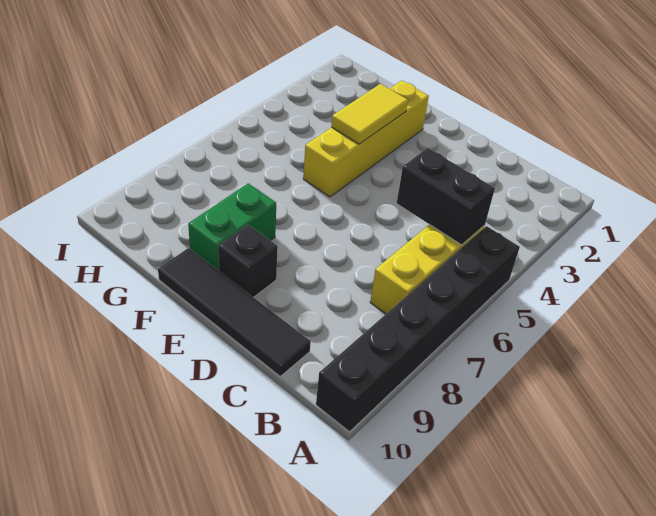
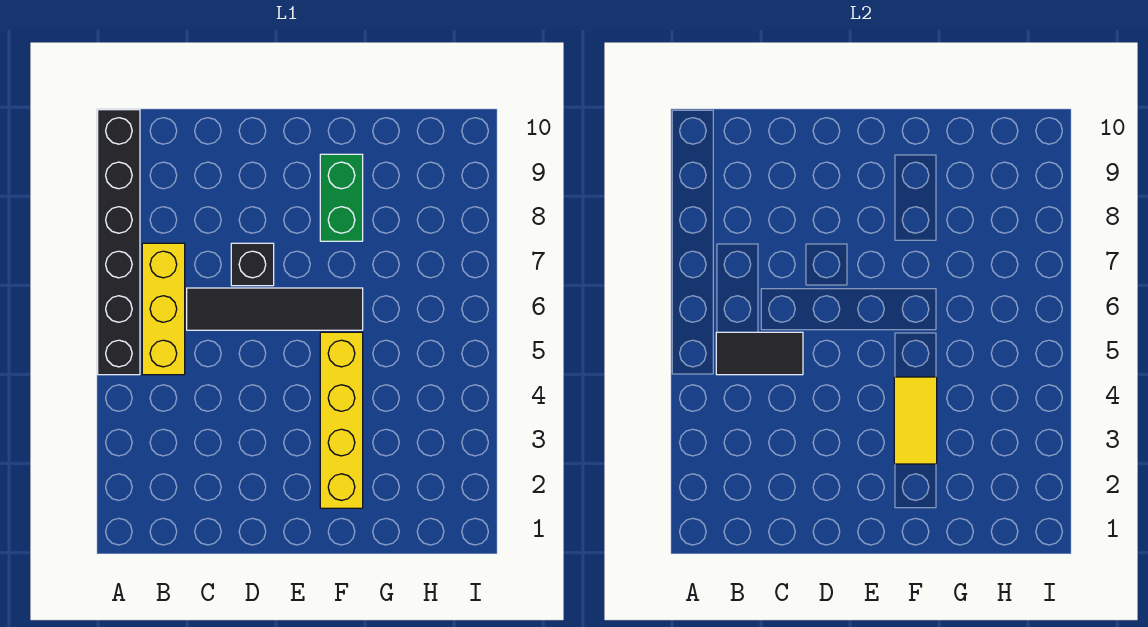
black brick B5:C5 level 2 -> black tile B5:C5 level 2
black tile C10:F10 level 1 -> black tile C6:F6 level 1
black brick E9 level 1 -> black brick D7 level 1

